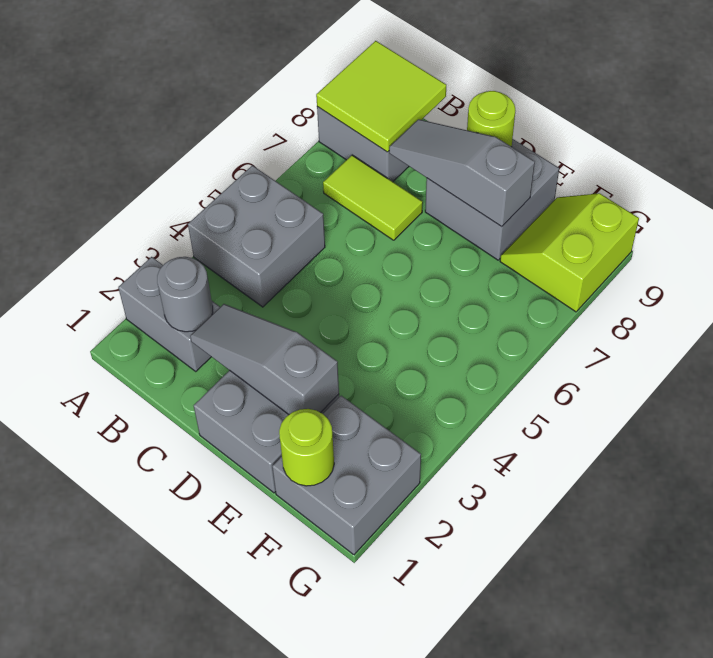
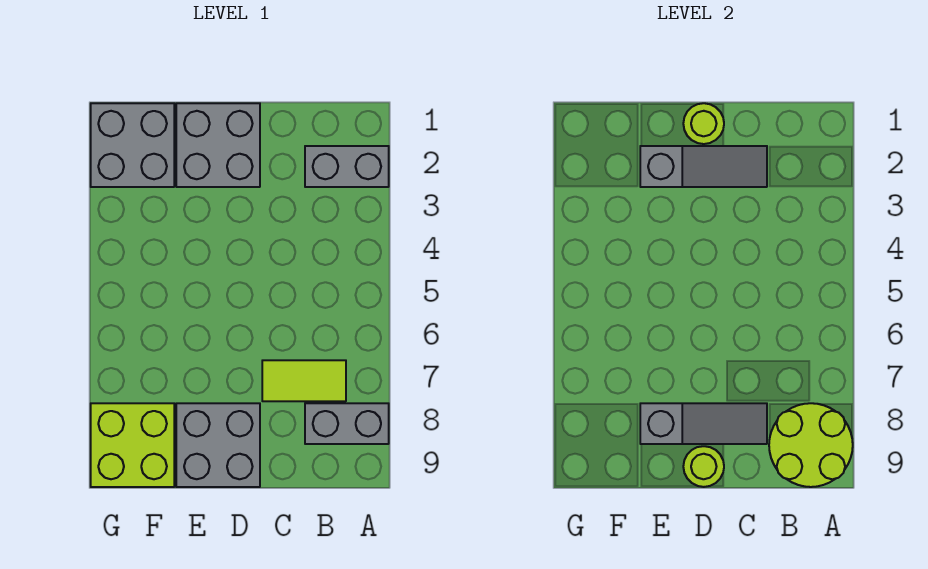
grey brick A4:B5 level 1 -> none
lime tile A8:B9 level 2 -> lime round brick A8:B9 level 2
grey round brick B2 level 2 -> none
lime round brick F1 level 2 -> lime round brick D1 level 2
lime slope F8:G9 level 1 top G -> lime brick F8:G9 level 1

